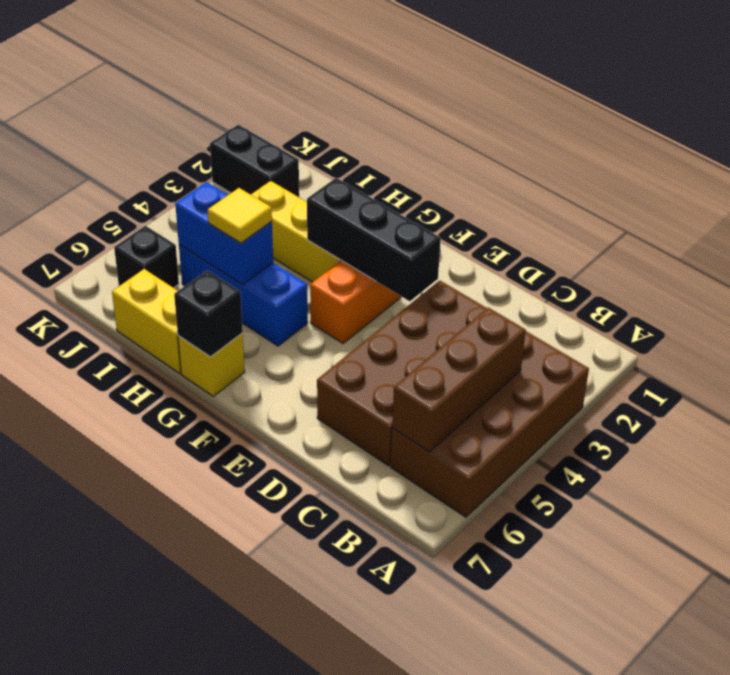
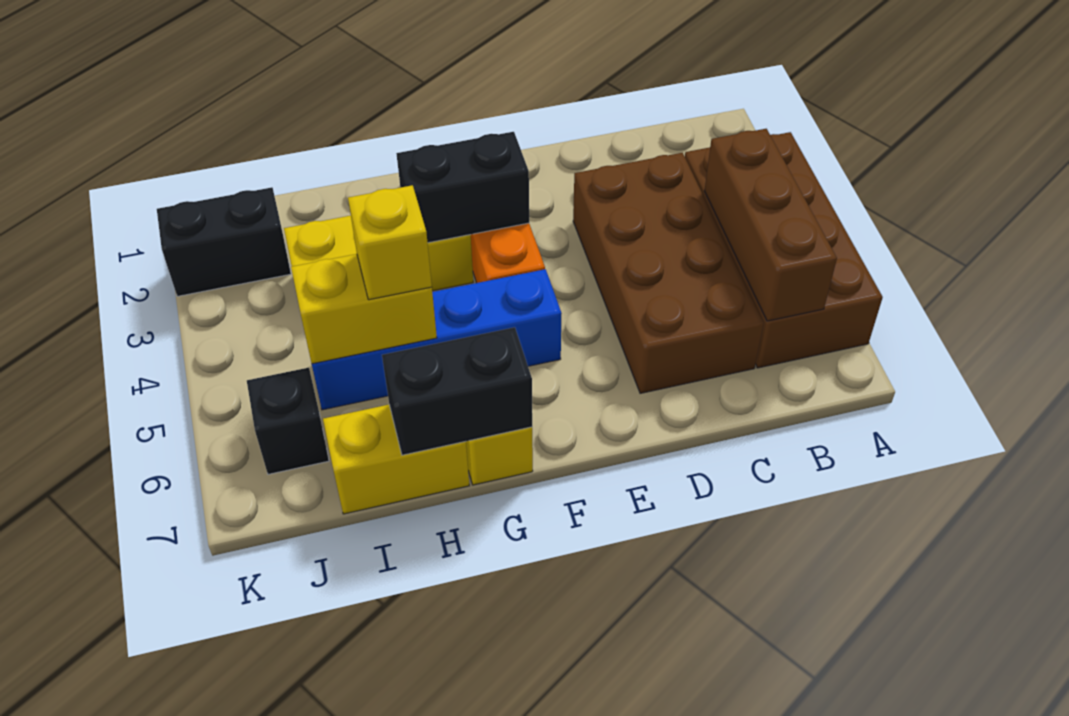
black brick E3:G3 level 2 -> black brick F3:G3 level 2
blue brick G5:I5 level 1 -> blue brick F5:I5 level 1
black brick G7 level 2 -> black brick G7:H7 level 2
blue brick H5:I5 level 2 -> yellow brick H5:I5 level 2
yellow tile H5 level 3 -> yellow brick H5 level 3

